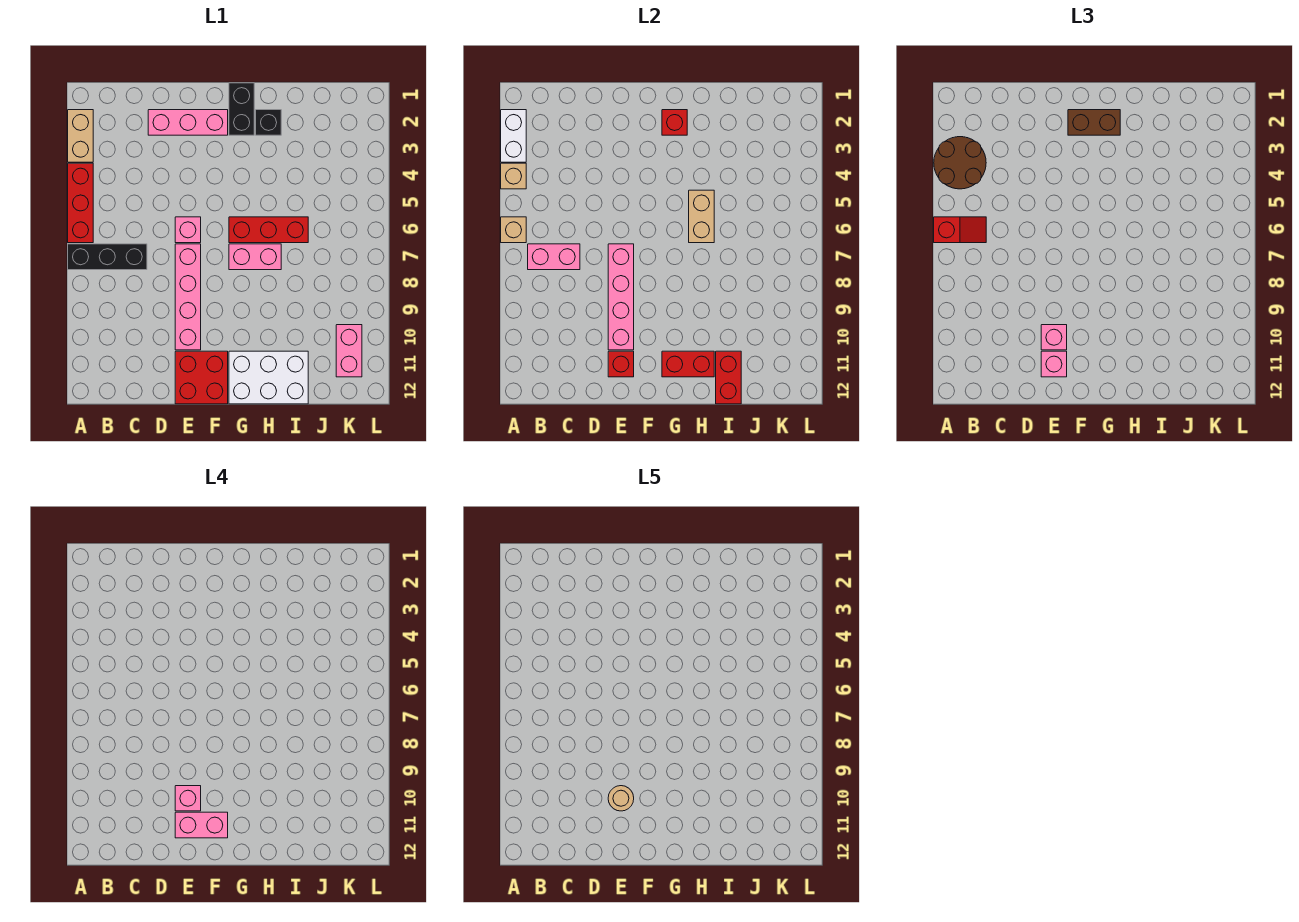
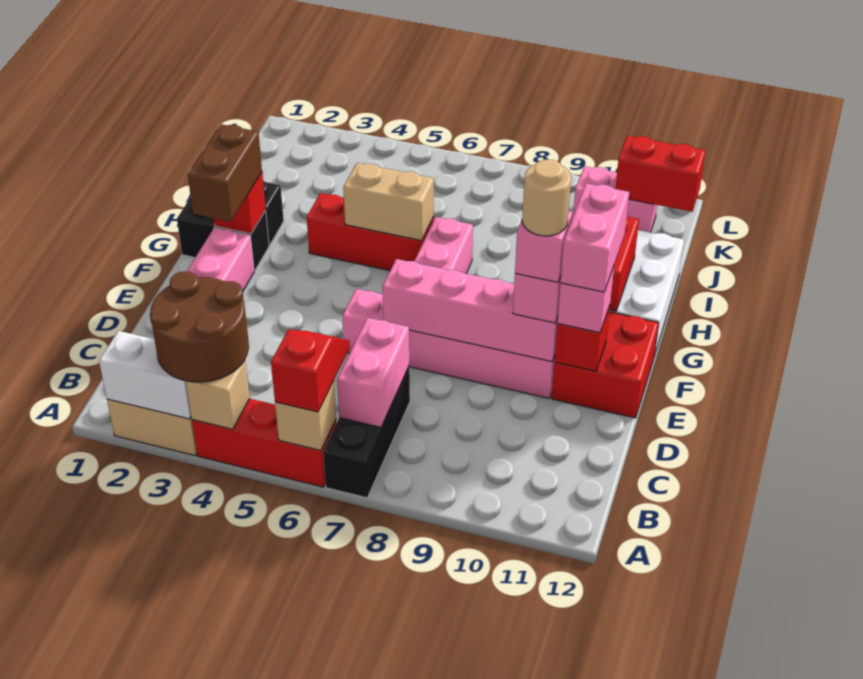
red brick G6:I6 level 1 -> red brick H4:H6 level 1
red brick I11:I12 level 2 -> red brick K11:K12 level 2

